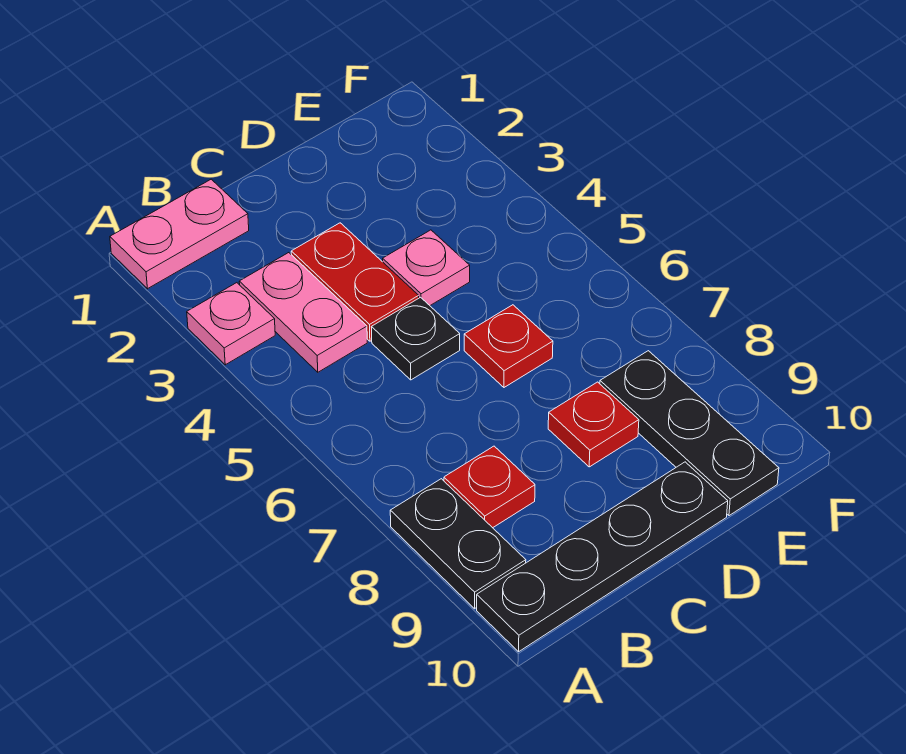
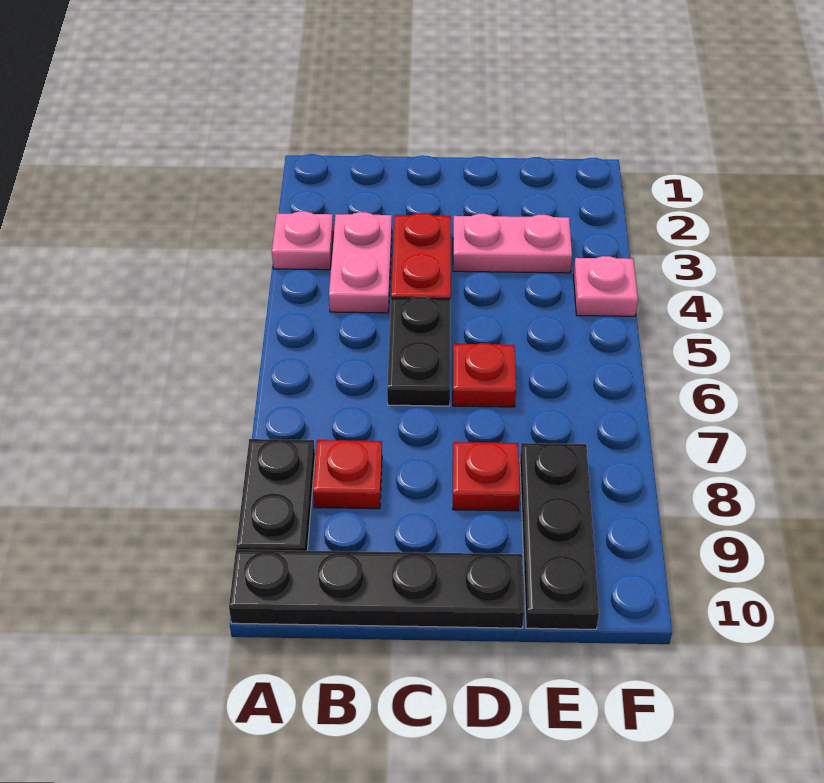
pink plate A1:B1 level 1 -> pink plate D3:E3 level 1
black plate C5 level 1 -> black plate C5:C6 level 1
pink plate D4 level 1 -> pink plate F4 level 1

